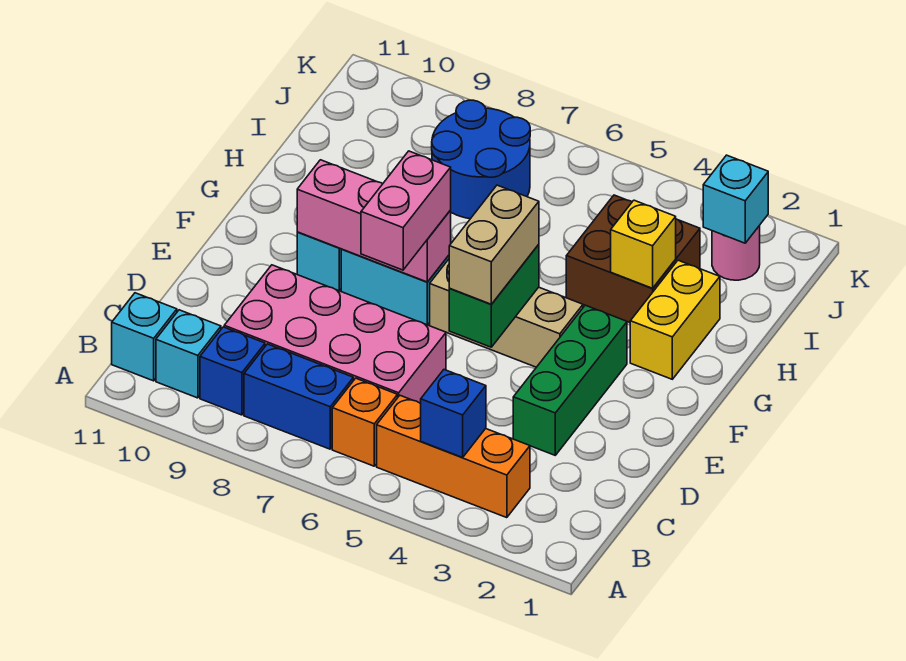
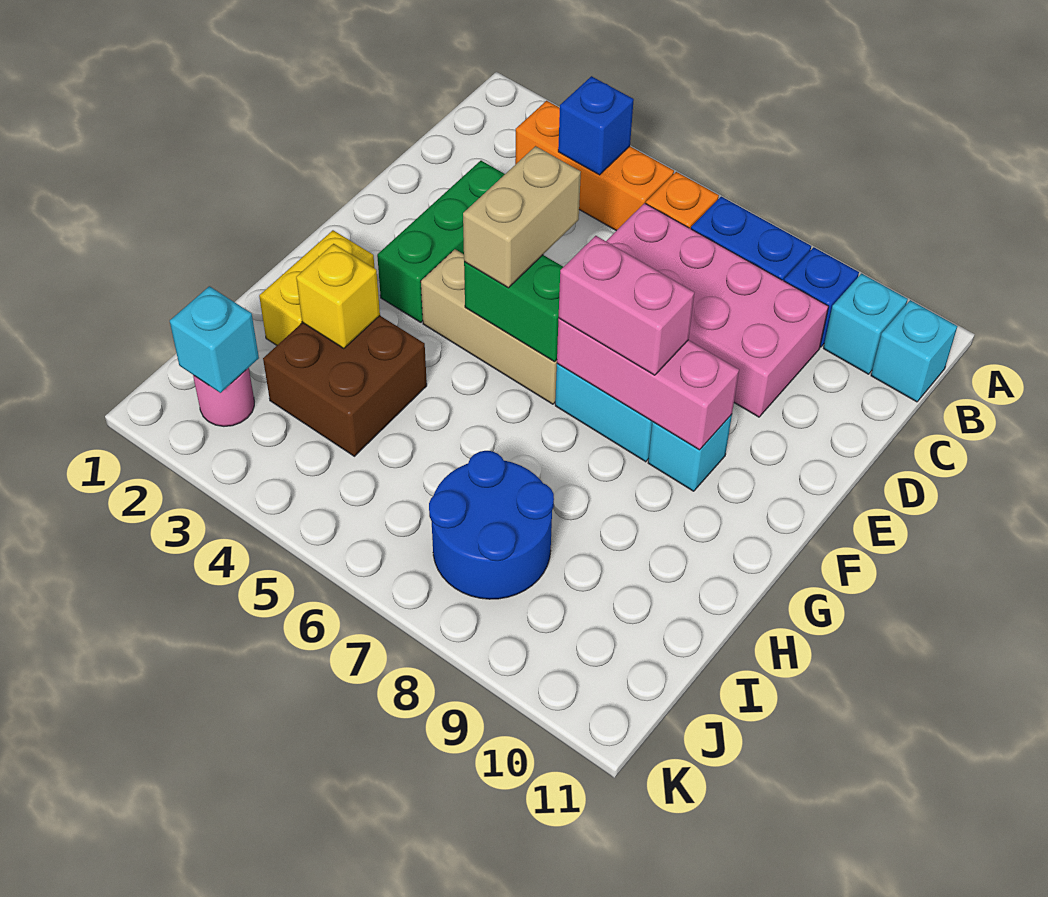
green brick E5:F5 level 2 -> green brick F5:F6 level 2
pink brick E7:F7 level 3 -> pink brick F7:F8 level 3

